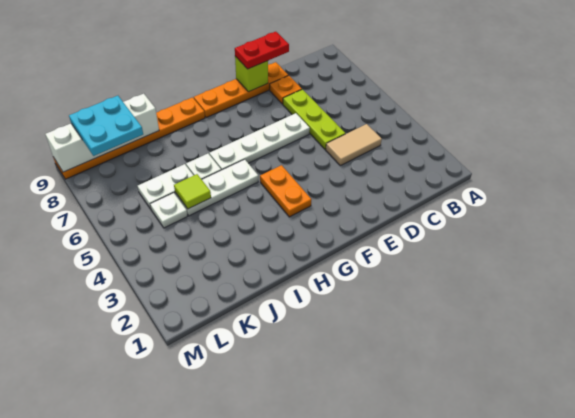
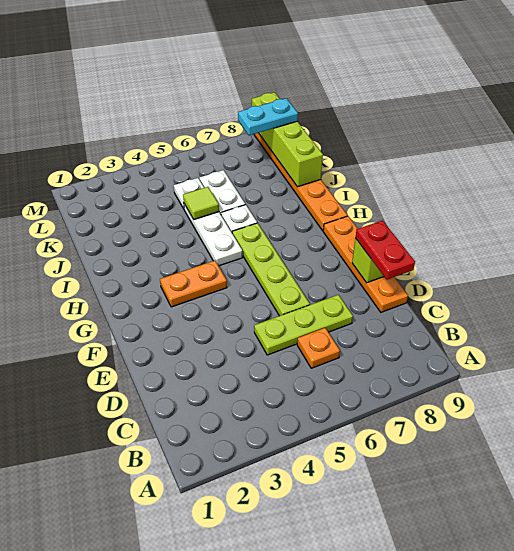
tan tile C4:D4 level 1 -> none
orange plate D8 level 1 -> orange plate C6 level 1
white plate E6:H6 level 1 -> lime plate E6:H6 level 1
white brick J9:M9 level 2 -> lime brick J9:M9 level 2
cyan plate K8:L9 level 3 -> cyan plate L8:L9 level 3

